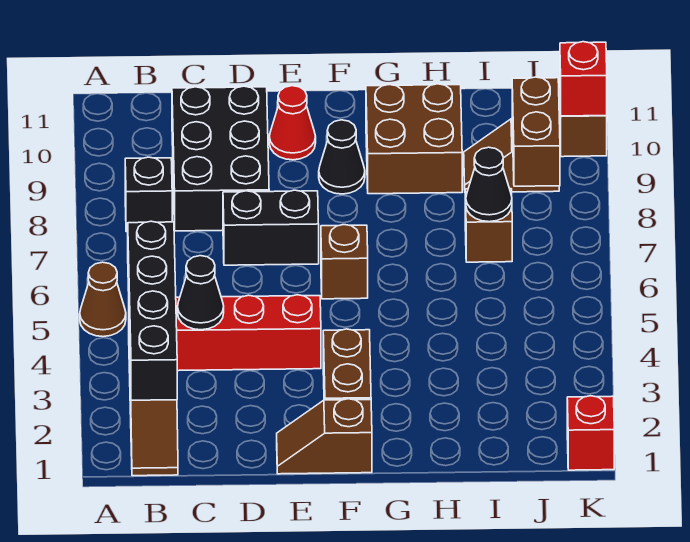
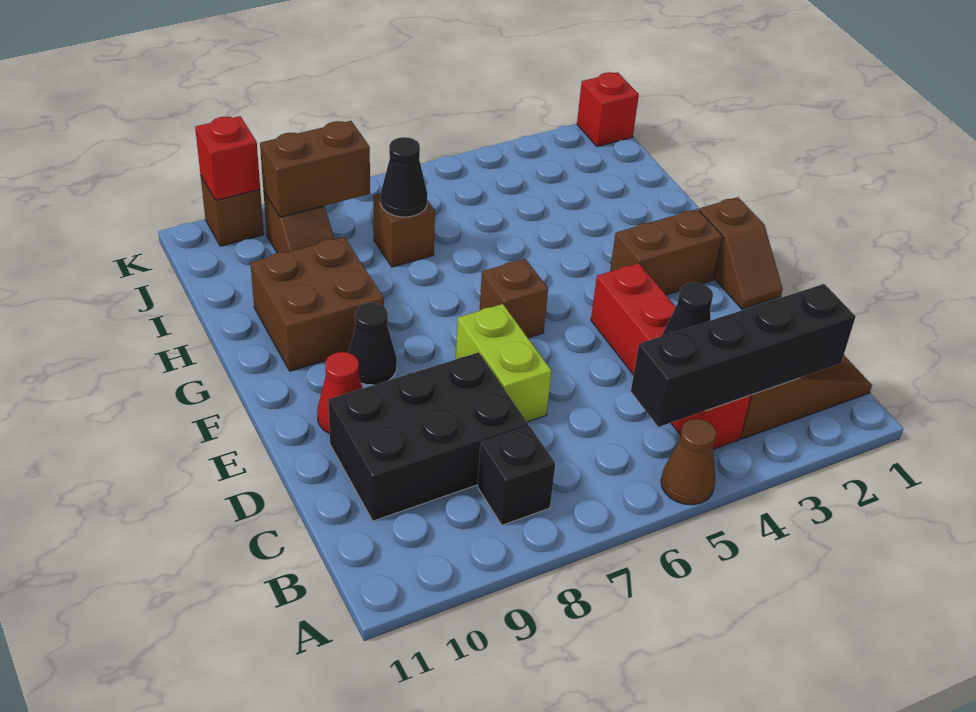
black brick D7:E7 level 1 -> lime brick D7:E7 level 1

